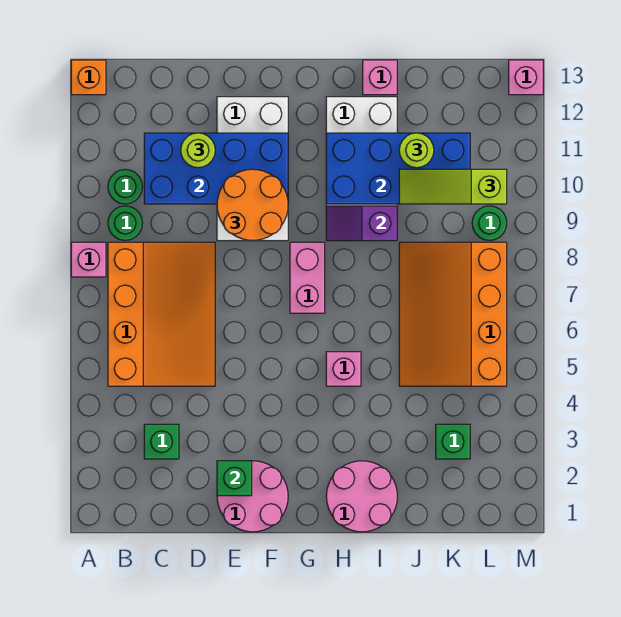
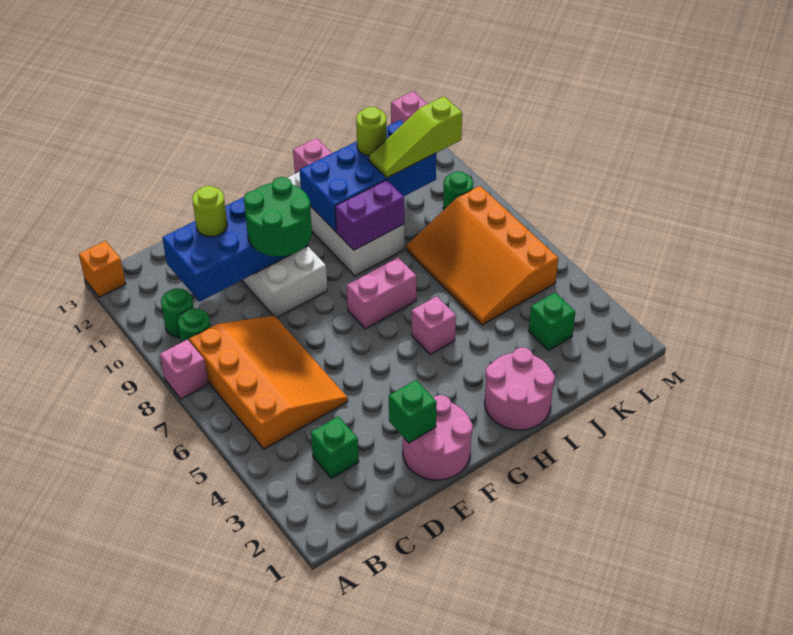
orange round brick E9:F10 level 3 -> green round brick E9:F10 level 3
pink brick G7:G8 level 1 -> pink brick G7:H7 level 1
purple slope H9:I9 level 2 top I -> purple brick H9:I9 level 2

